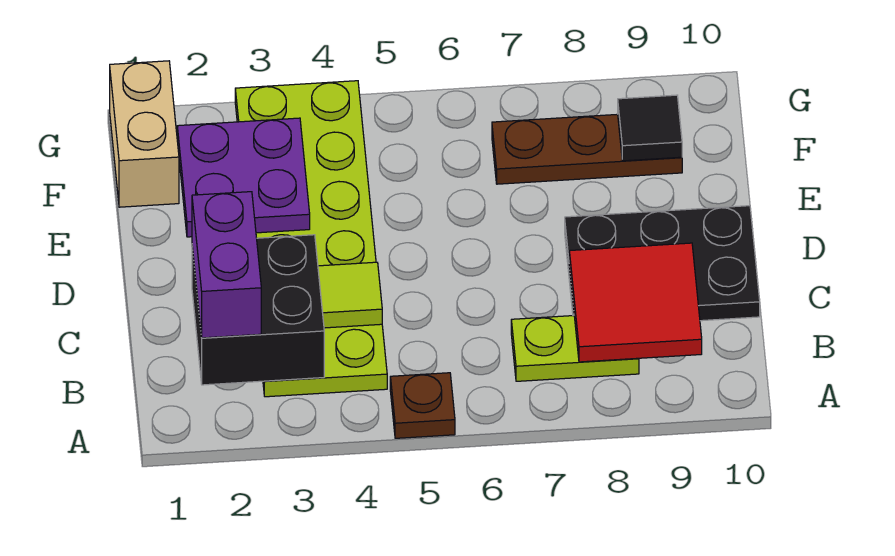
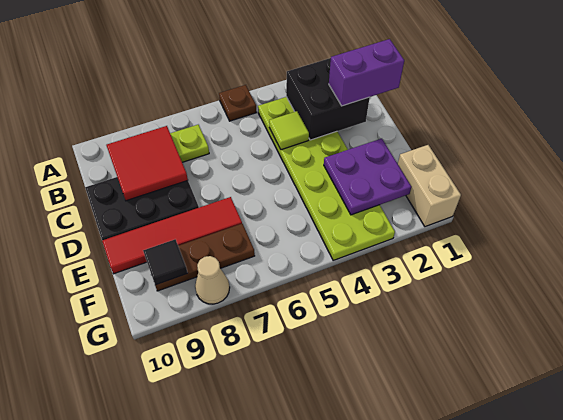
purple brick B2:C2 level 3 -> purple brick C1:C2 level 3
none -> red tile E7:E10 level 1
none -> tan cone G8 level 1

